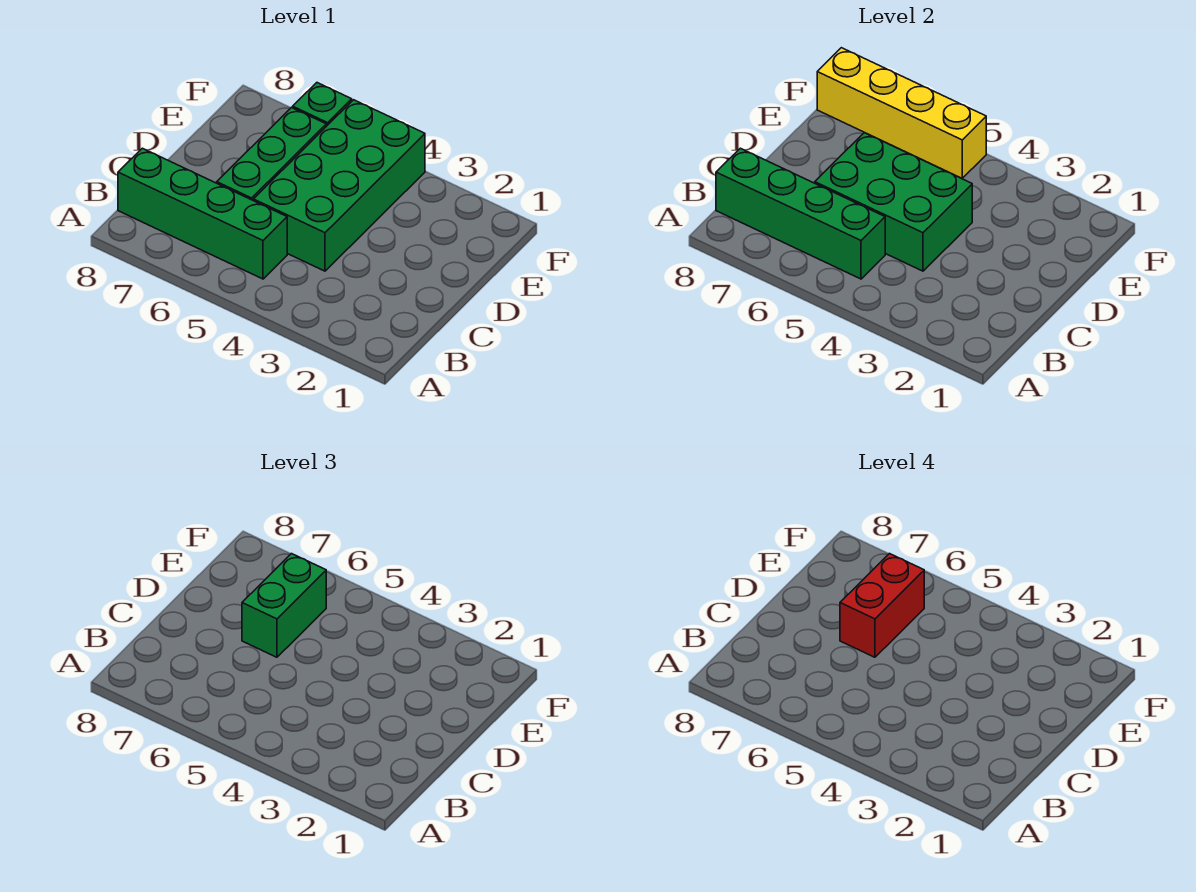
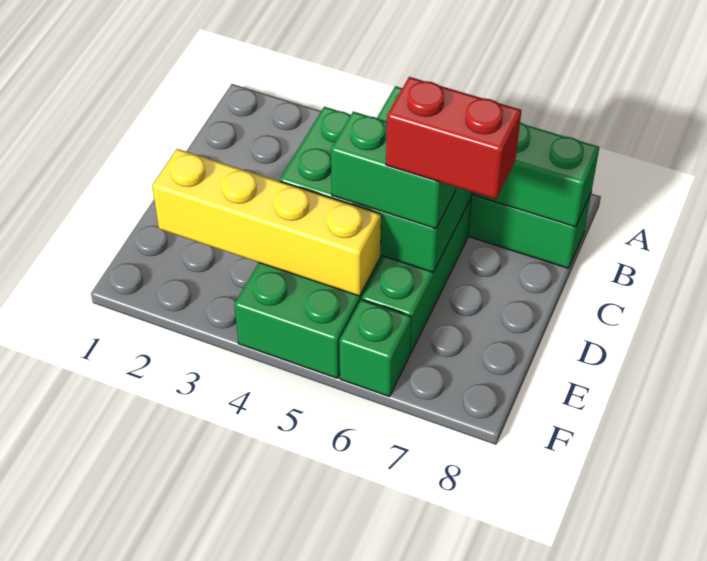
green brick D6:E6 level 3 -> green brick D5:D6 level 3
red brick D6:E6 level 4 -> red brick D6:D7 level 4
yellow brick F5:F8 level 2 -> yellow brick E2:E5 level 2

